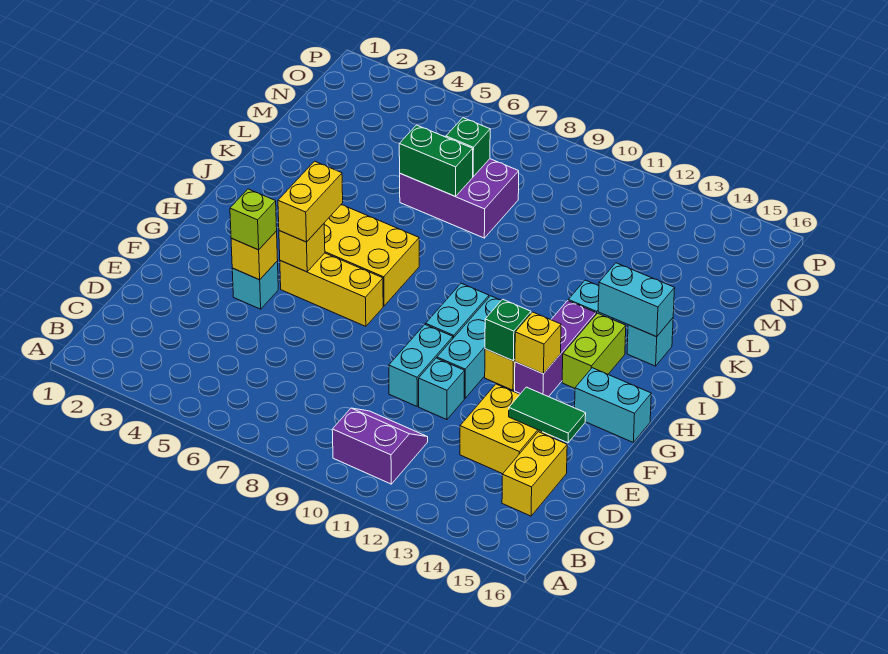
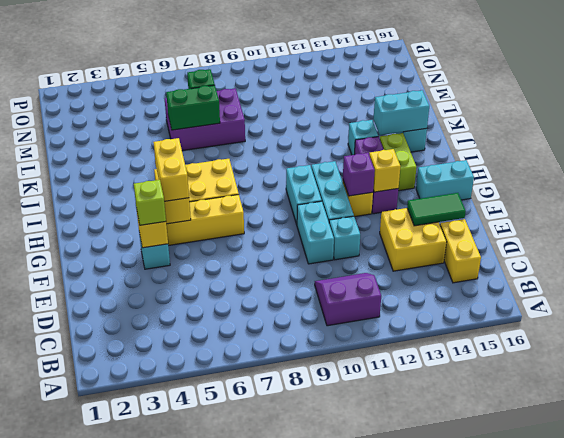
green brick G12 level 2 -> purple brick G12 level 2

